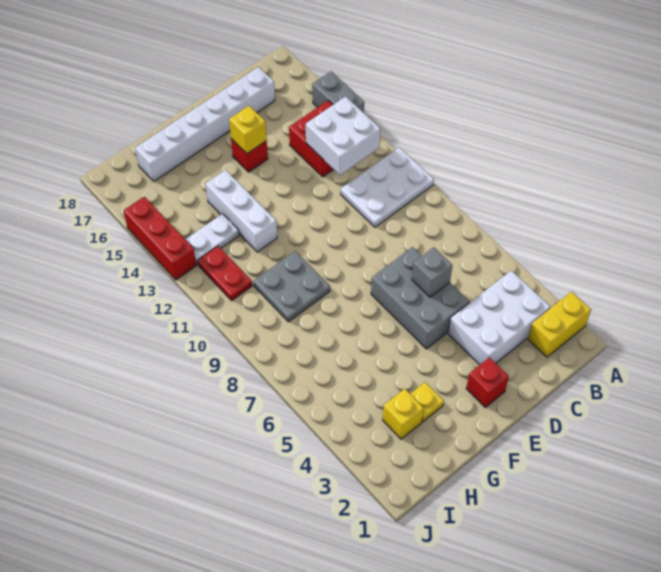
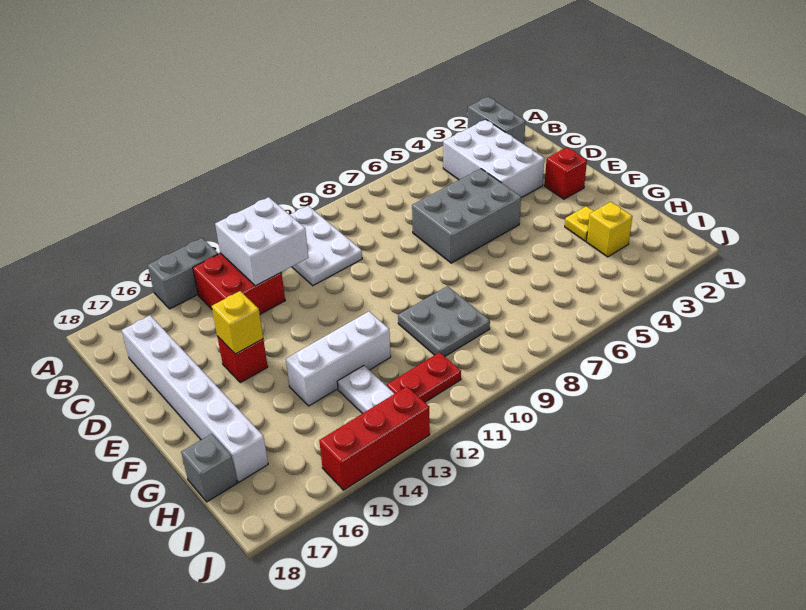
yellow brick A2:B2 level 1 -> grey brick A2:B2 level 1
grey brick D6 level 2 -> grey brick H18 level 1

